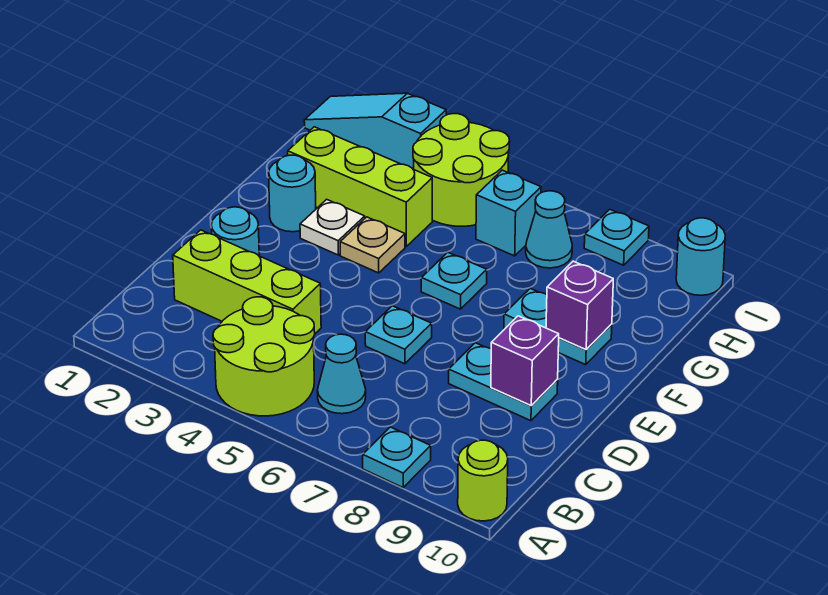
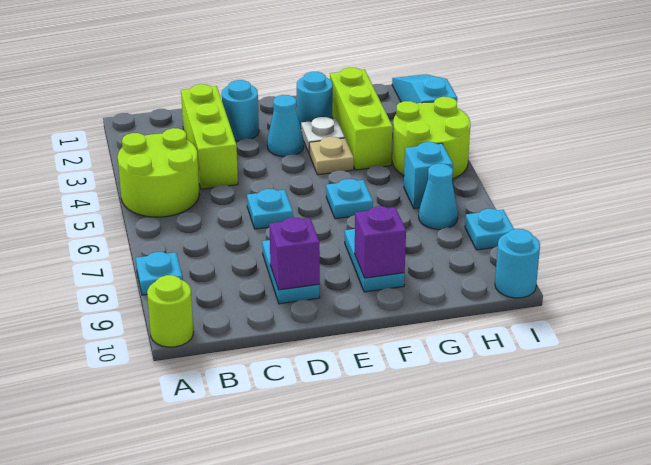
cyan cone B6 level 1 -> cyan cone E3 level 1

